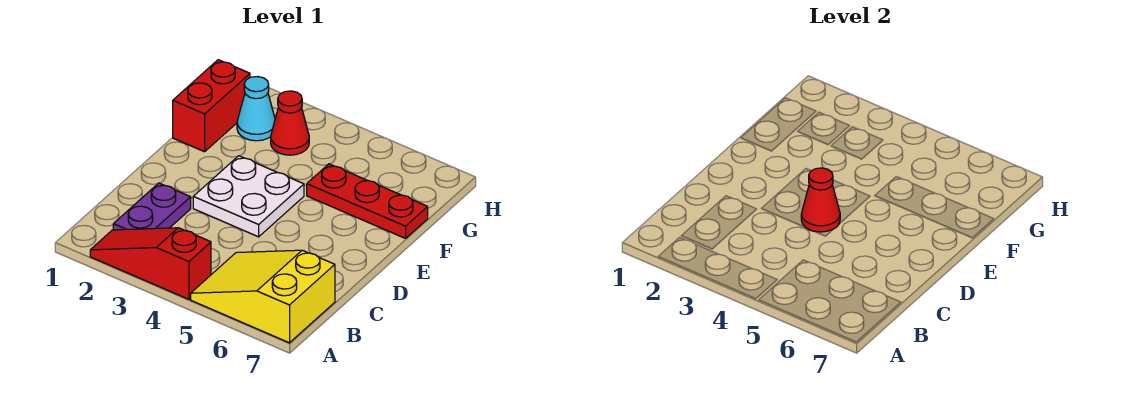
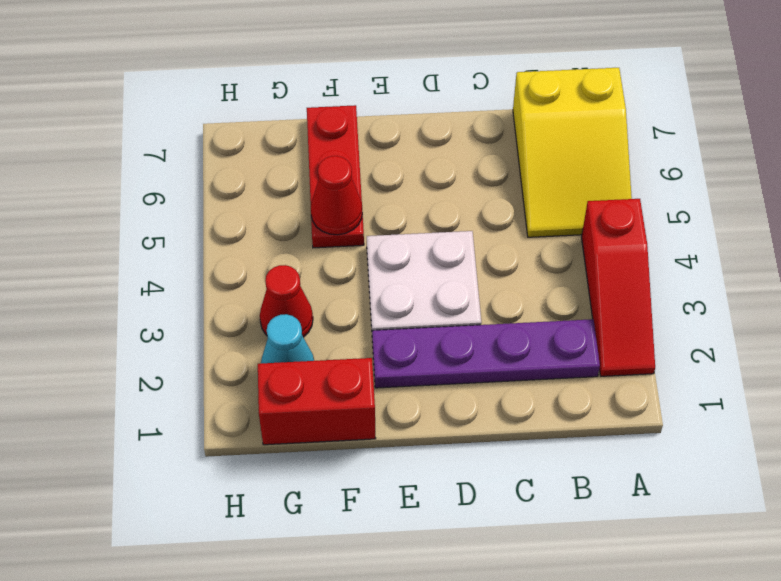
purple plate B2:C2 level 1 -> purple plate B2:E2 level 1
red cone D4 level 2 -> red cone F5 level 2

